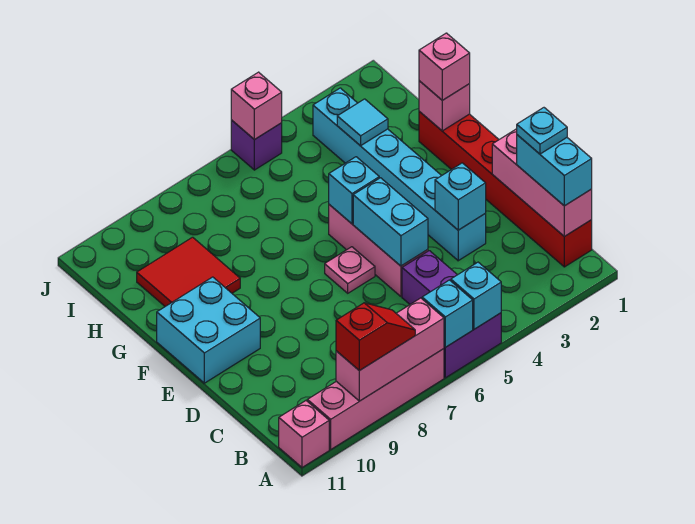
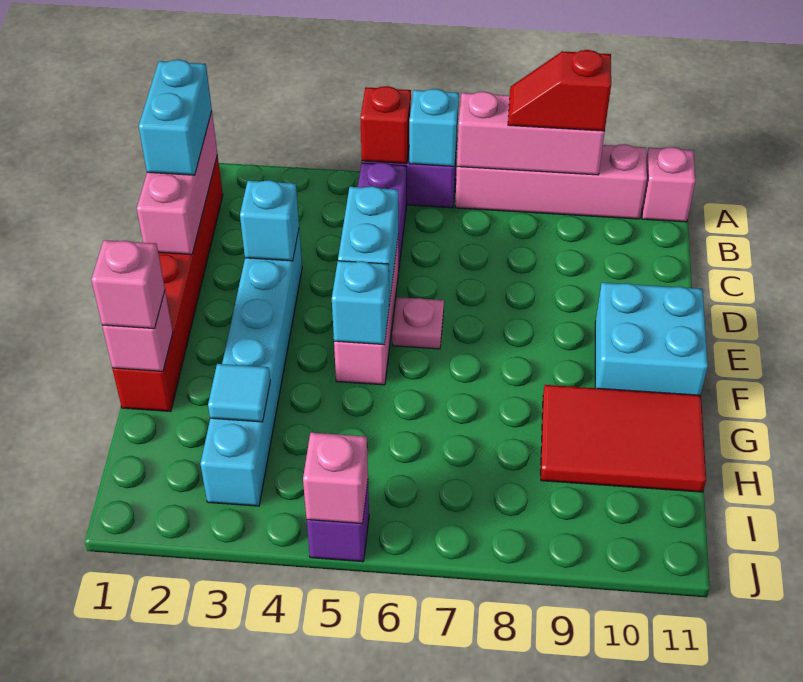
cyan brick A5 level 2 -> red brick A5 level 2
cyan plate C1 level 4 -> none
red tile G9:H10 level 1 -> red tile G9:H11 level 1

